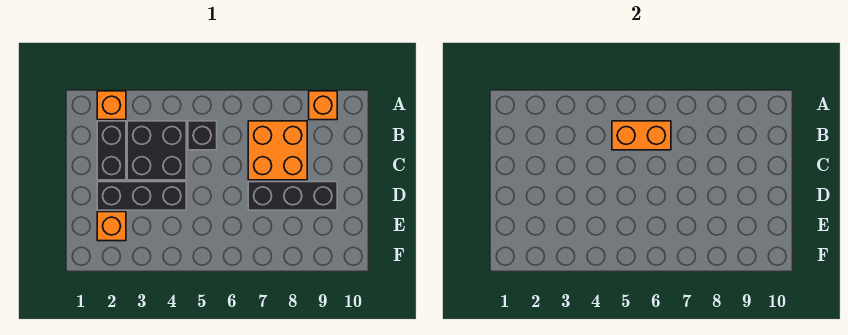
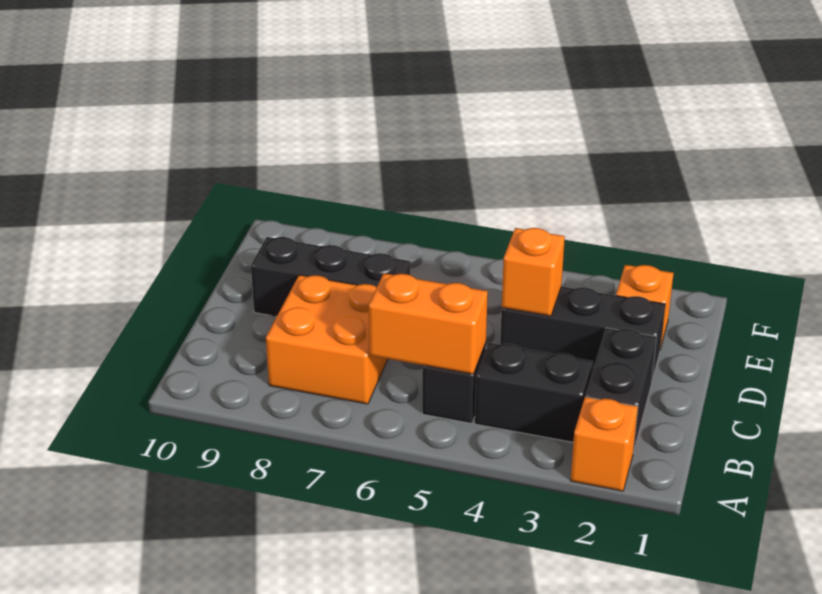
orange brick A9 level 1 -> orange brick D4 level 2
black brick B3:C4 level 1 -> black brick B3:B4 level 1

